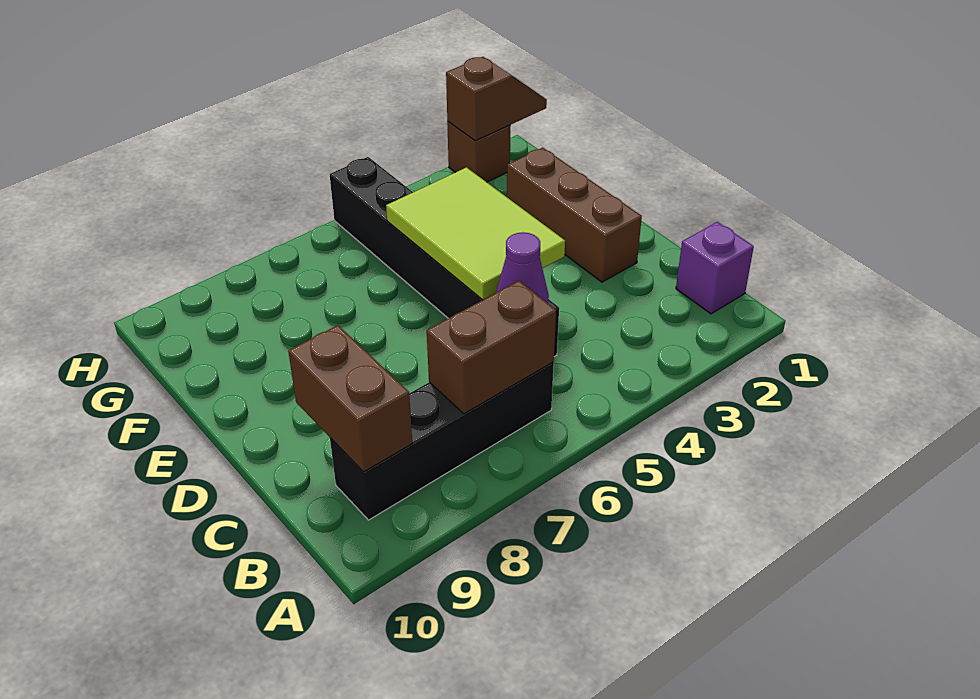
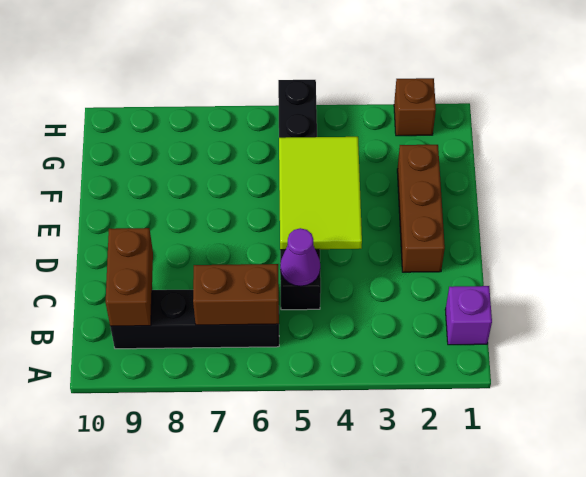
brown slope H1:H2 level 2 top 2 -> none

